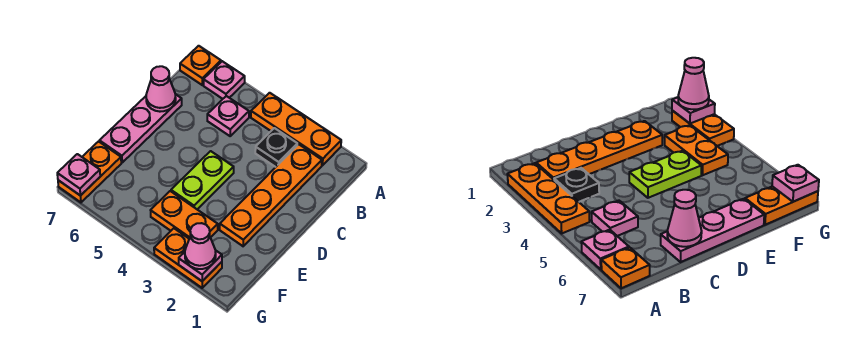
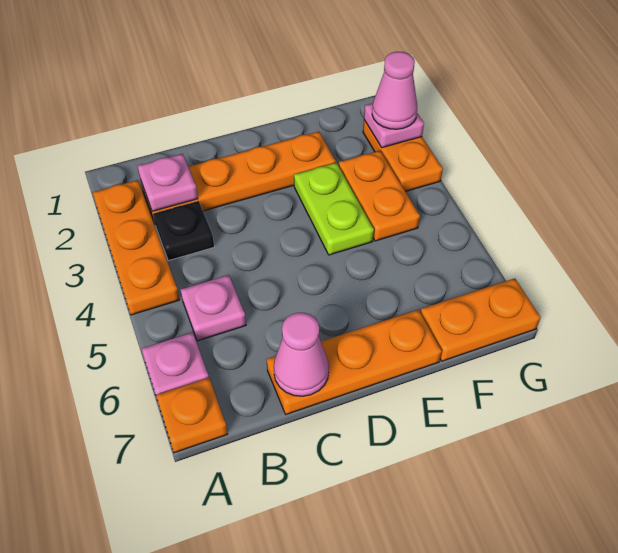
pink plate C7:E7 level 1 -> orange plate C7:E7 level 1
lime plate D4:E4 level 1 -> lime plate E3:E4 level 1
pink plate G7 level 2 -> pink plate B2 level 2

